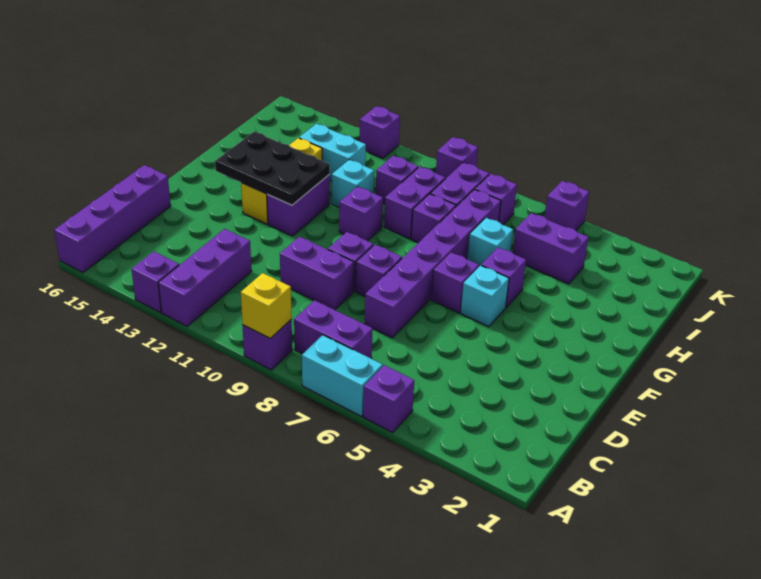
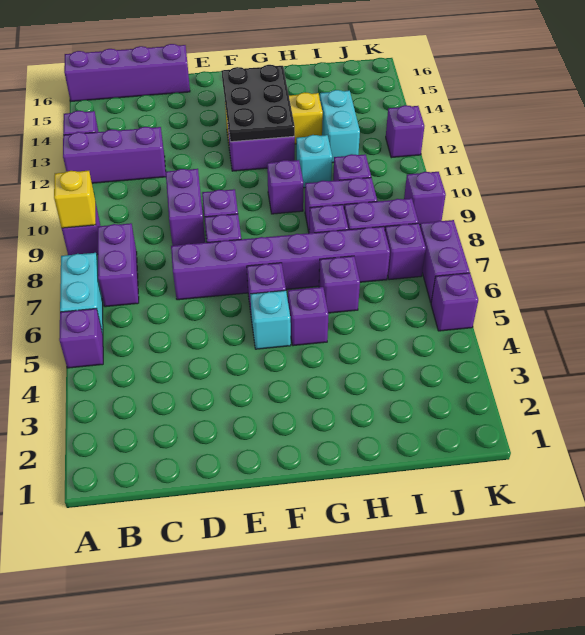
cyan brick H6 level 1 -> purple brick H6 level 1
purple brick I4:I5 level 1 -> purple brick K6:K7 level 1

